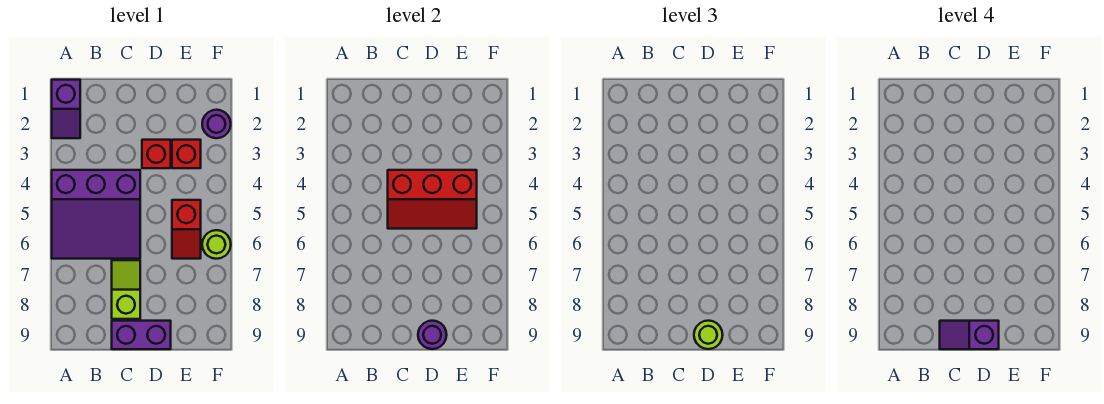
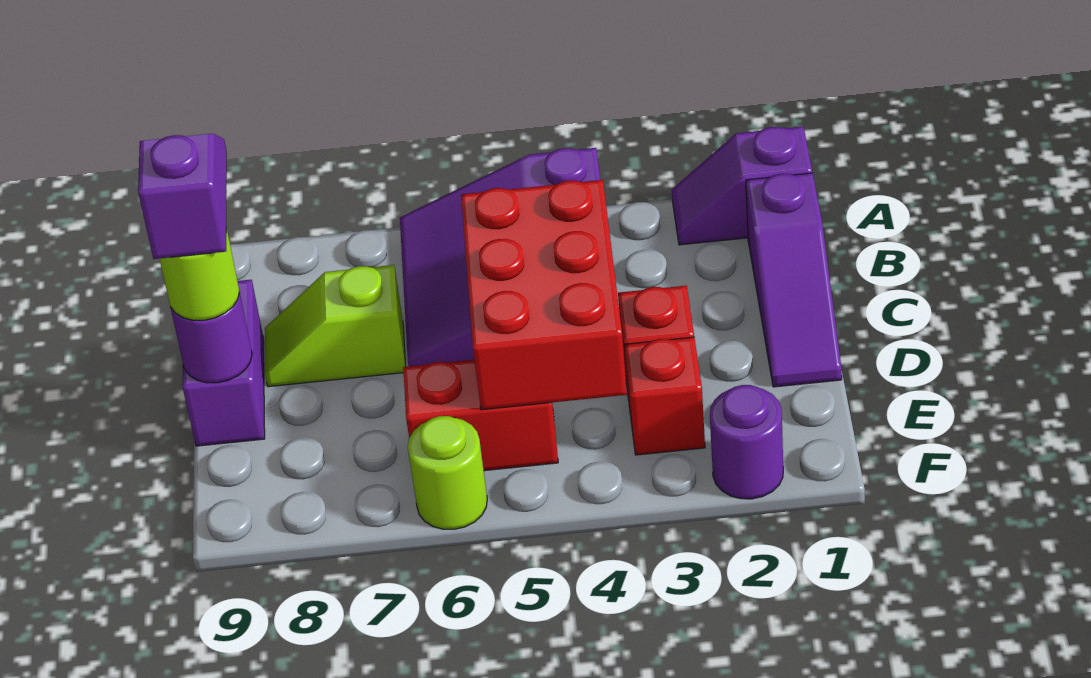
none -> purple slope B1:D1 level 1 top B
red slope C4:E5 level 2 top 4 -> red brick C4:E5 level 2
lime slope C7:C8 level 1 top 8 -> lime slope C7:C8 level 1 top 7
red slope E5:E6 level 1 top 5 -> red brick E5:E6 level 1

